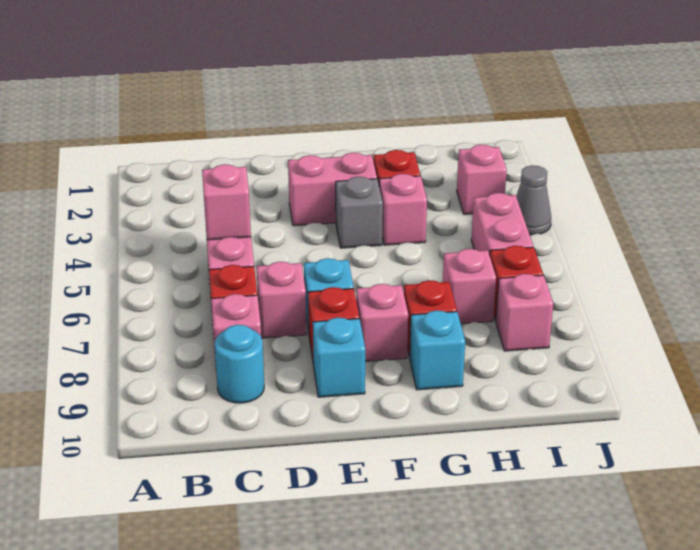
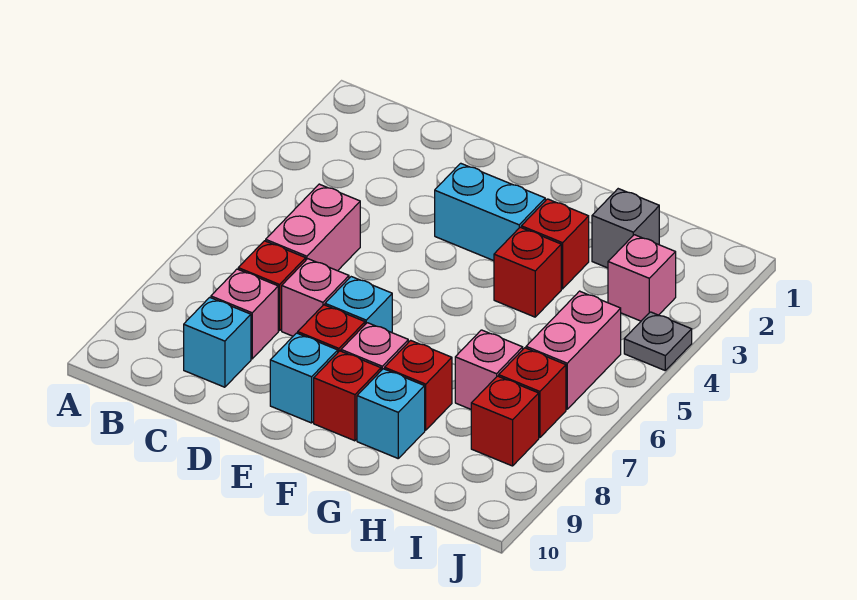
pink brick C5 level 2 -> none
cyan round brick C9 level 1 -> cyan brick C9 level 1
pink brick E3:F3 level 1 -> cyan brick E3:F3 level 1
grey brick F4 level 1 -> grey brick H2 level 1
none -> red brick F9 level 1
pink brick G4 level 1 -> red brick G4 level 1
pink brick I8 level 1 -> red brick I8 level 1
grey cone J4 level 1 -> grey plate J4 level 1

